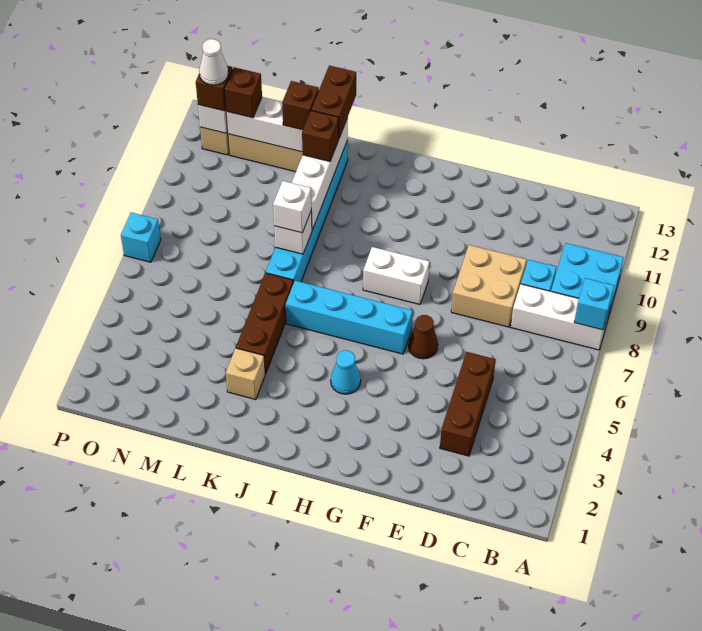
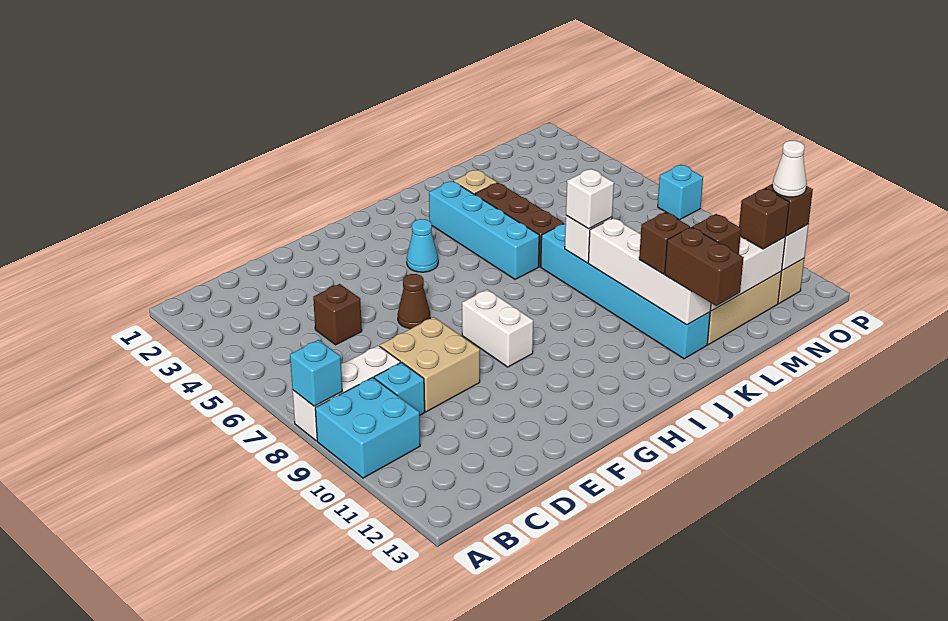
brown brick D3:D5 level 1 -> brown brick D5 level 1
cyan brick G6:J6 level 1 -> cyan brick J3:J6 level 1
white brick G8:H8 level 1 -> white brick G8:G9 level 1

